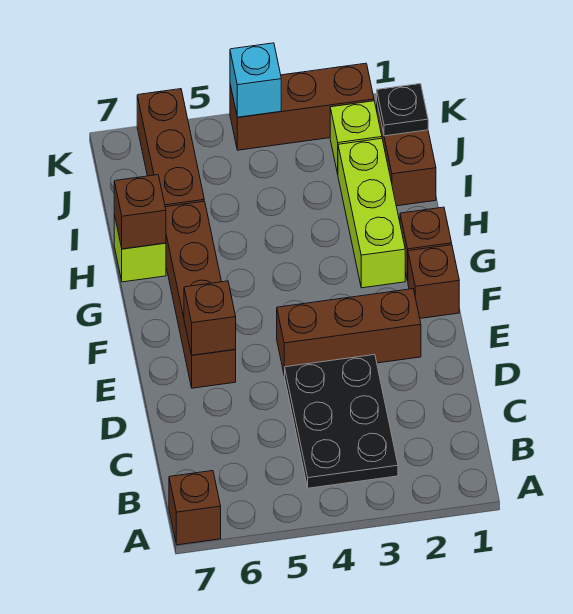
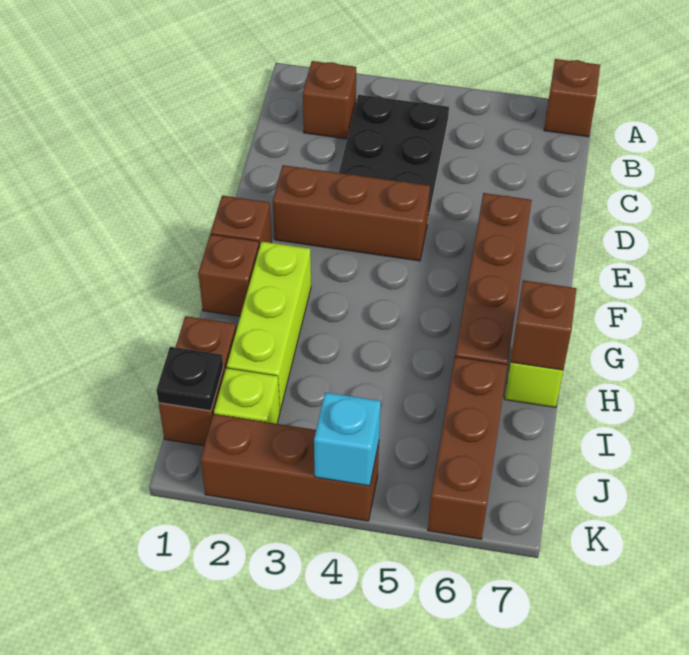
brown brick E6 level 2 -> brown brick B2 level 1

